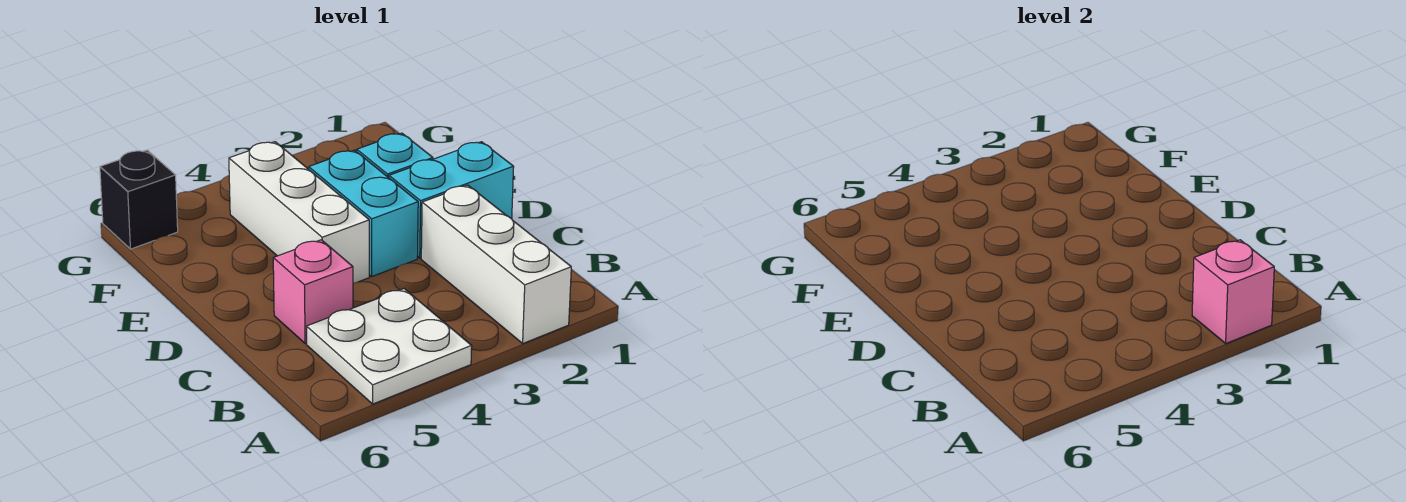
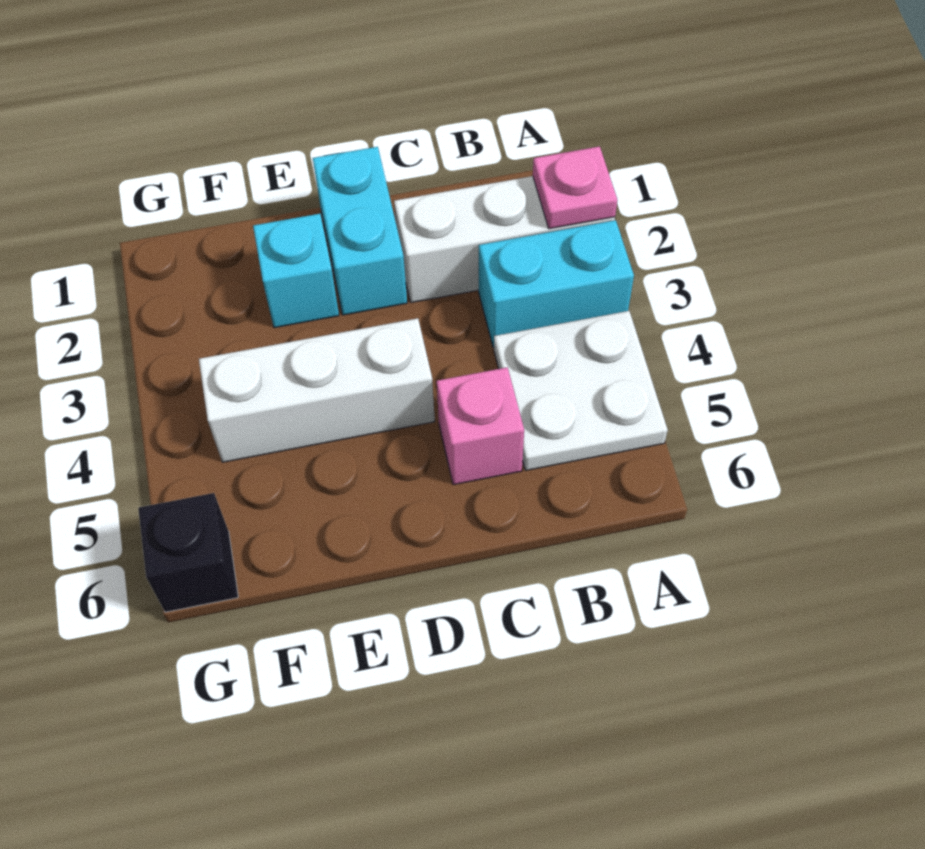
pink brick A2 level 2 -> pink plate A2 level 2
cyan brick D3:E3 level 1 -> cyan brick A3:B3 level 1

